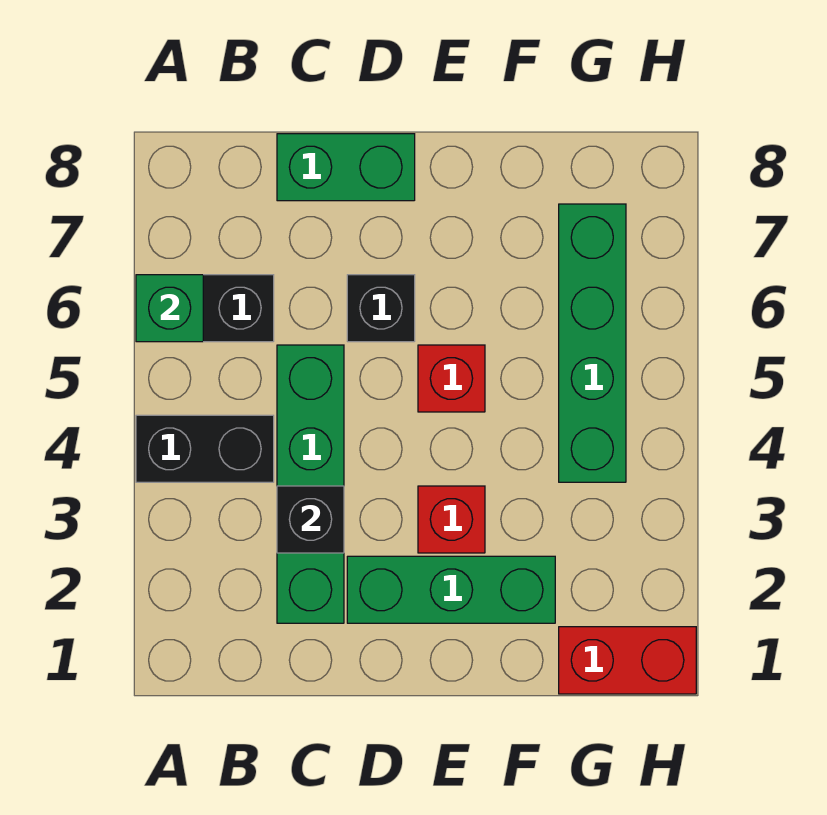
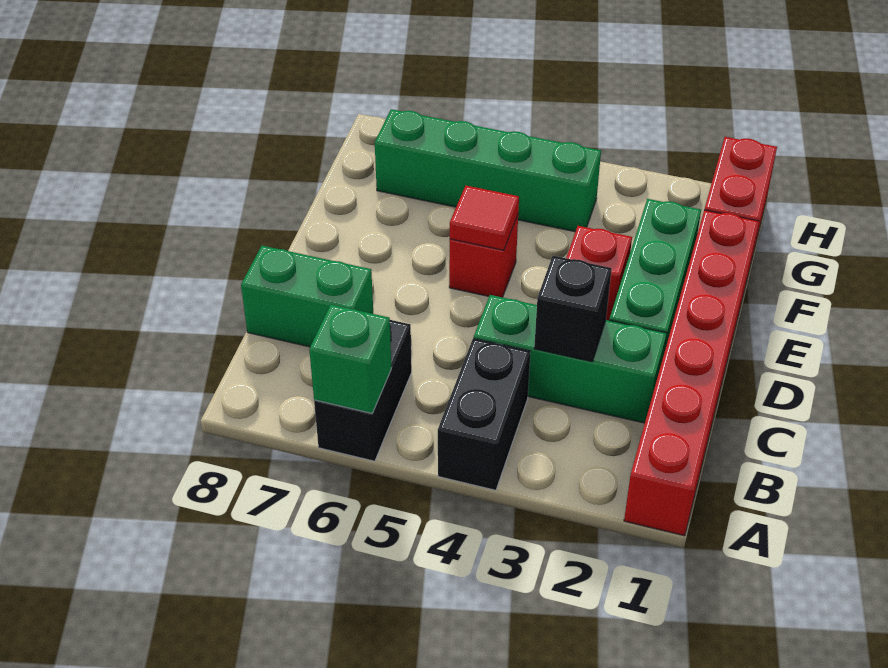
none -> red brick A1:F1 level 1
green brick C2:C5 level 1 -> green brick C2:C4 level 1
green brick C8:D8 level 1 -> green brick C7:C8 level 1
black brick D6 level 1 -> none
none -> red tile E5 level 2

